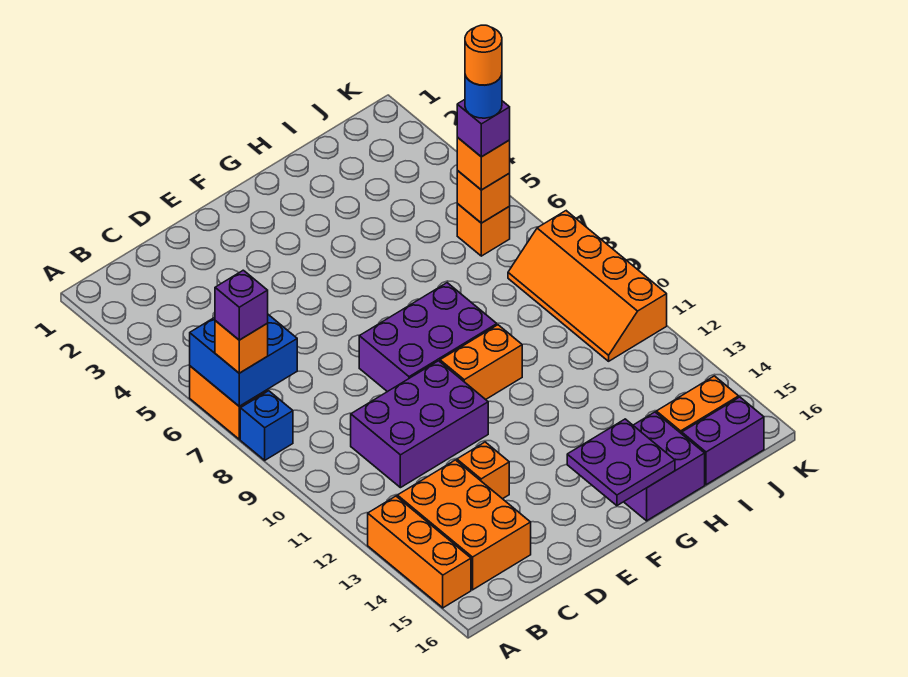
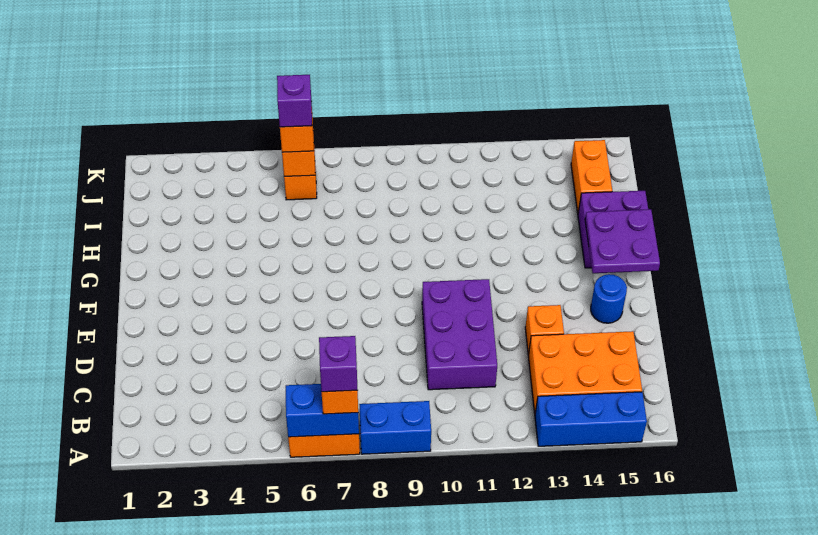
blue brick A6:B7 level 2 -> blue brick A6:A7 level 2
blue brick A8 level 1 -> blue brick A8:A9 level 1
orange brick A13:A15 level 1 -> blue brick A13:A15 level 1
purple brick E8:G9 level 1 -> none
orange brick F10:G10 level 1 -> none
purple brick I16:J16 level 1 -> none
blue round brick J6 level 5 -> blue round brick E15 level 1
orange round brick J6 level 6 -> none
orange slope J8:K11 level 1 top K -> none

